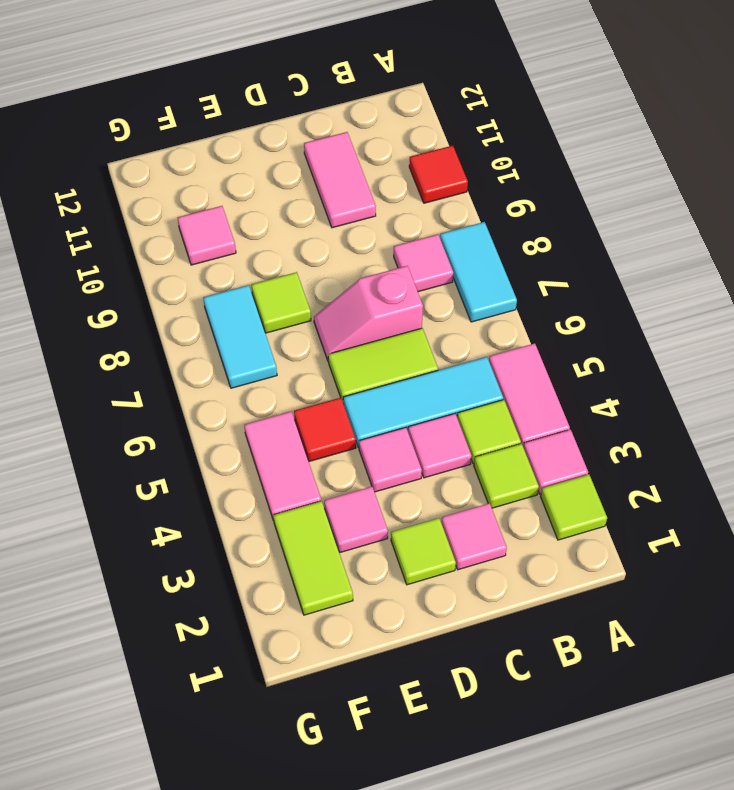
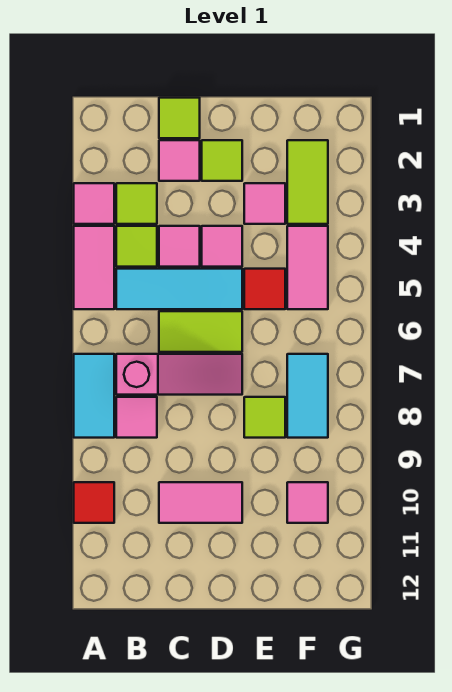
lime tile A2 level 1 -> lime tile C1 level 1
pink slope C7:D7 level 1 top C -> pink slope B7:D7 level 1 top B
pink tile C10:C11 level 1 -> pink tile C10:D10 level 1

